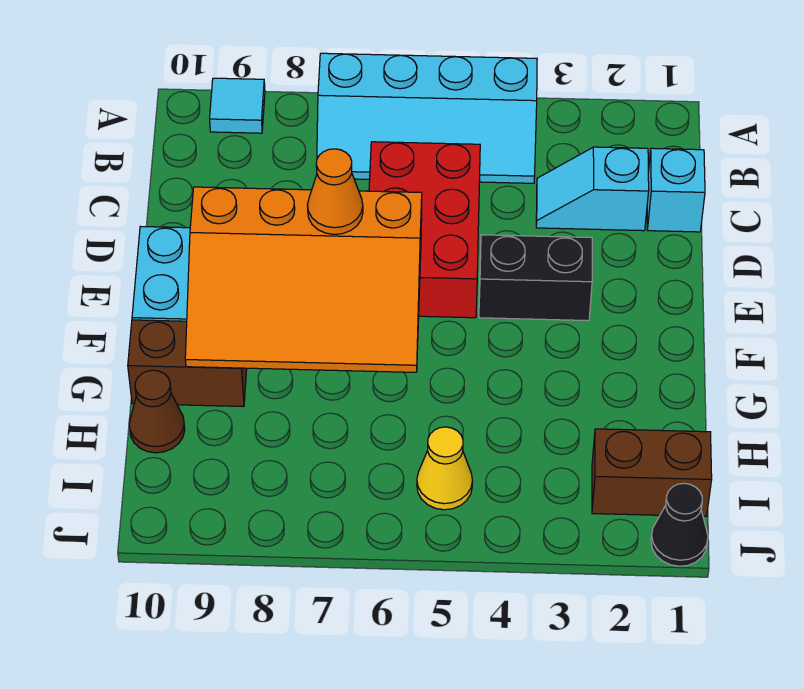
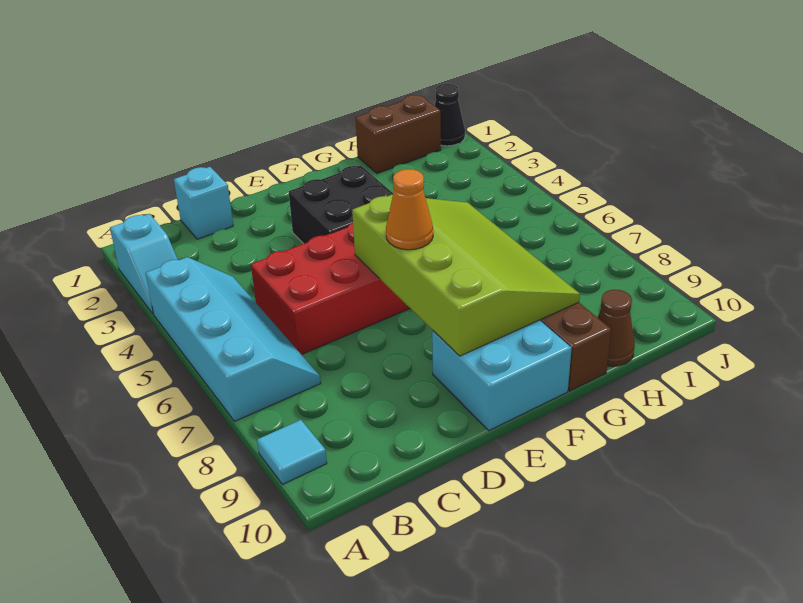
cyan slope C2:C3 level 1 top 2 -> cyan slope A2:A3 level 1 top 2
black brick E3:E4 level 1 -> black brick E3:F4 level 1
orange slope E6:G9 level 2 top E -> lime slope E6:G9 level 2 top E
brown brick I1:I2 level 1 -> brown brick H1:I1 level 1
yellow cone I5 level 1 -> none

